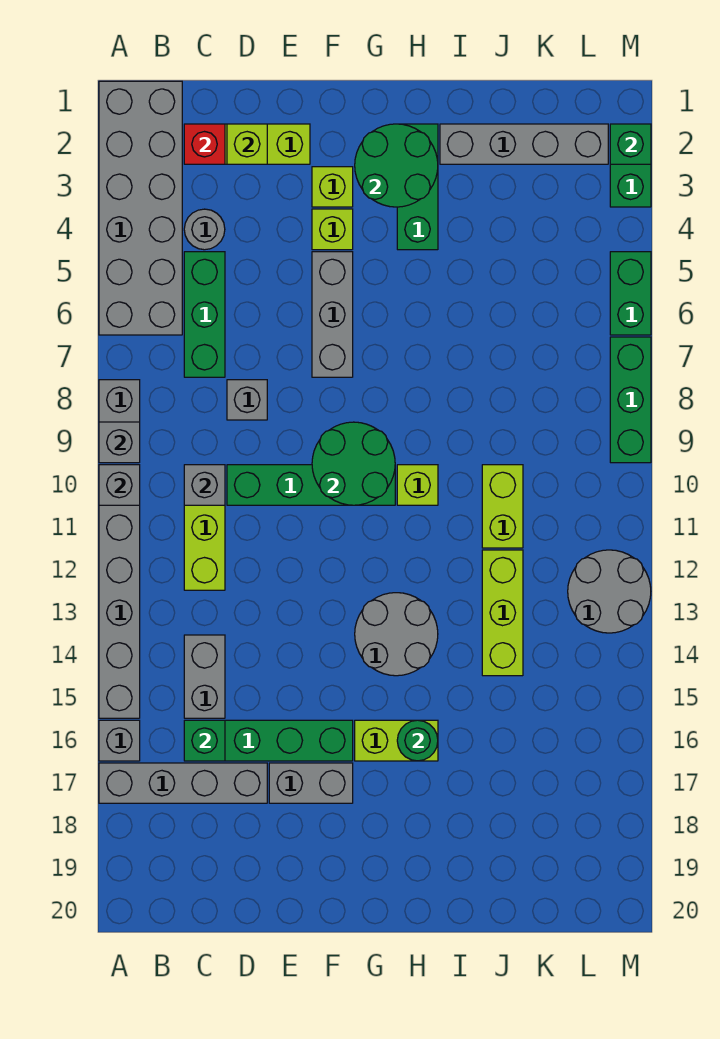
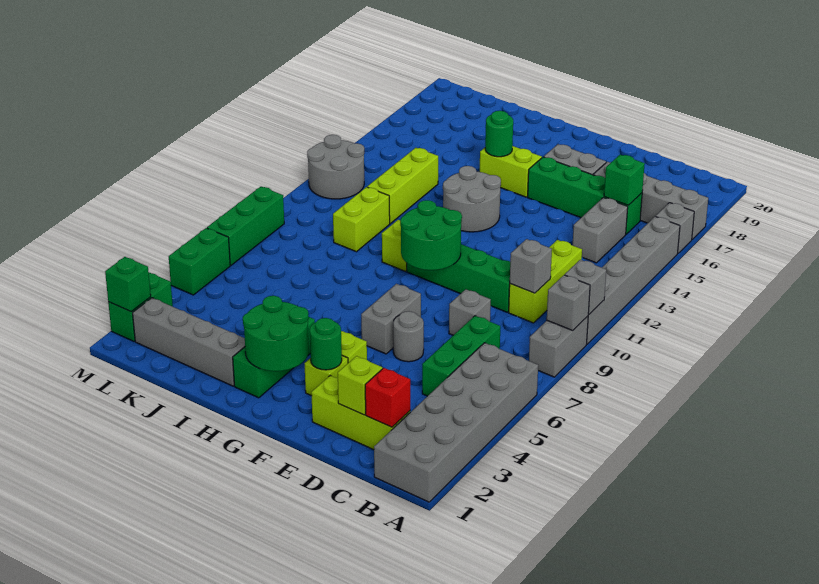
grey round brick C4 level 1 -> grey round brick E6 level 1
none -> green round brick F3 level 2
grey brick F5:F7 level 1 -> grey brick F6:F7 level 1

